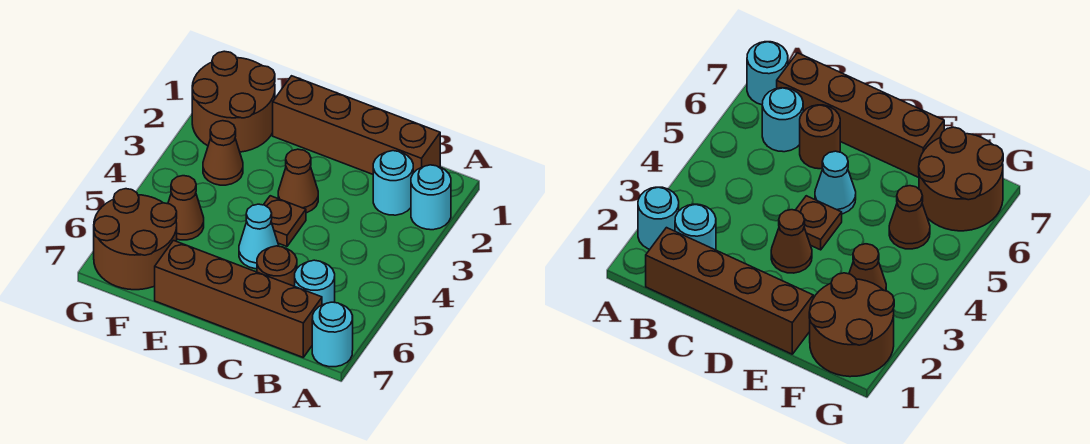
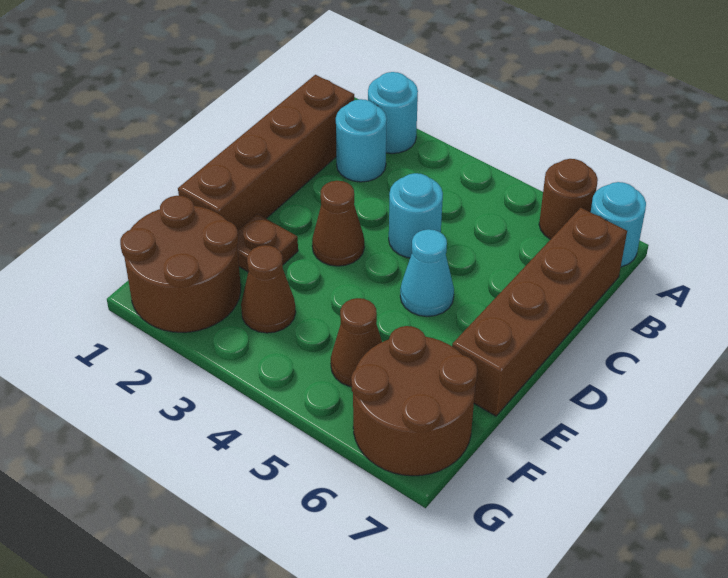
cyan round brick B6 level 1 -> cyan round brick C4 level 1
brown round brick C6 level 1 -> brown round brick A6 level 1
brown plate D4 level 1 -> brown plate E2 level 1

